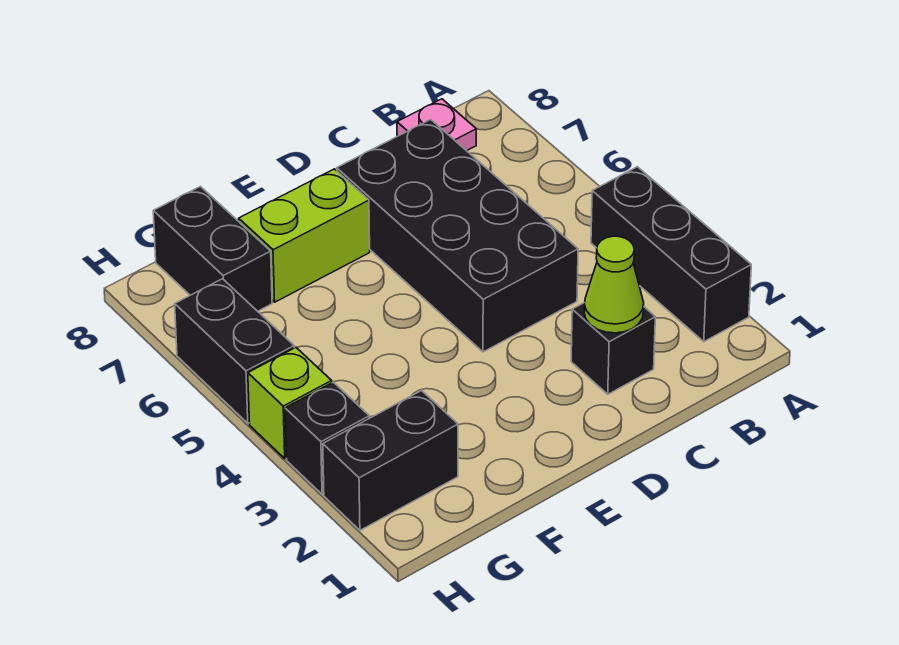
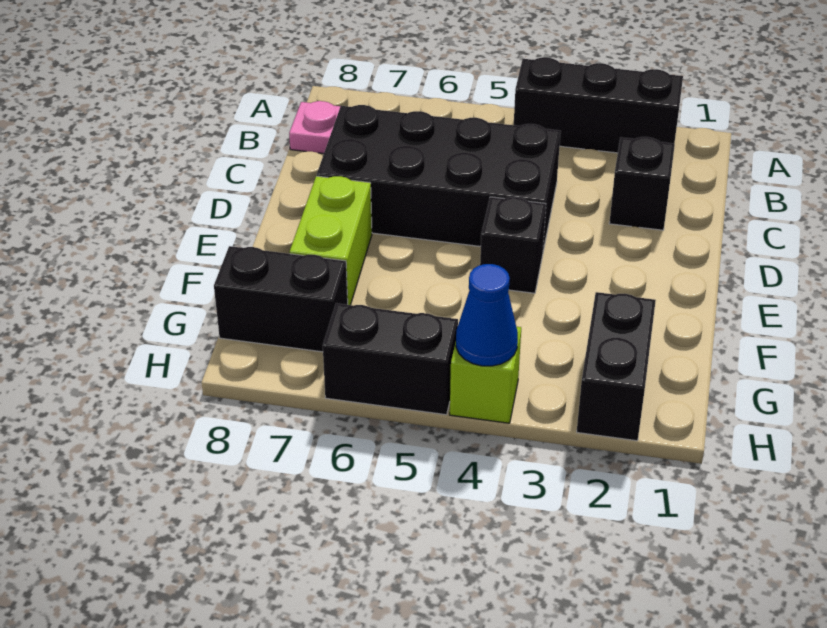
lime cone C2 level 2 -> none
black brick H3 level 1 -> black brick E4 level 1
none -> blue cone H4 level 2

